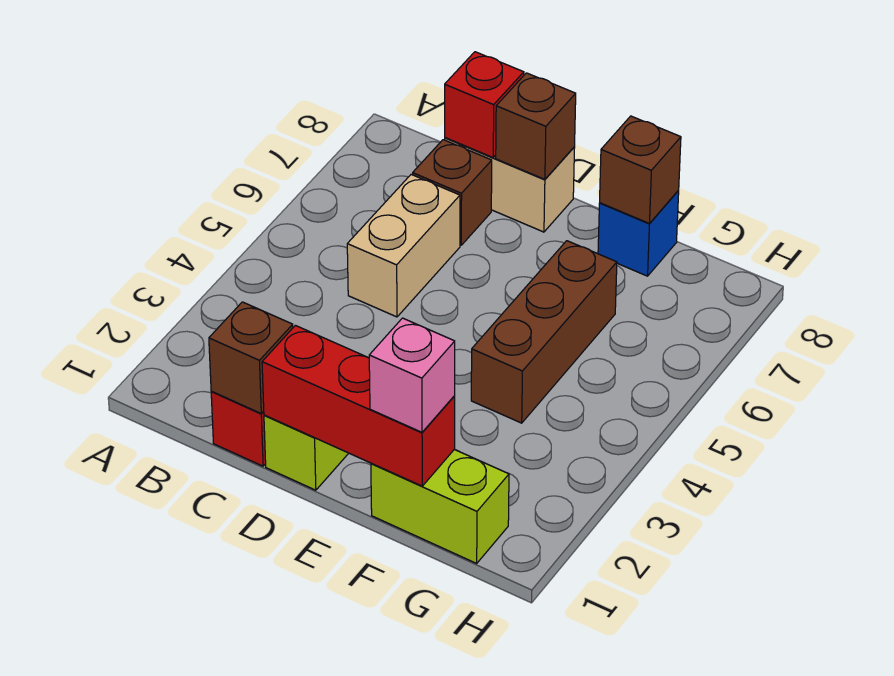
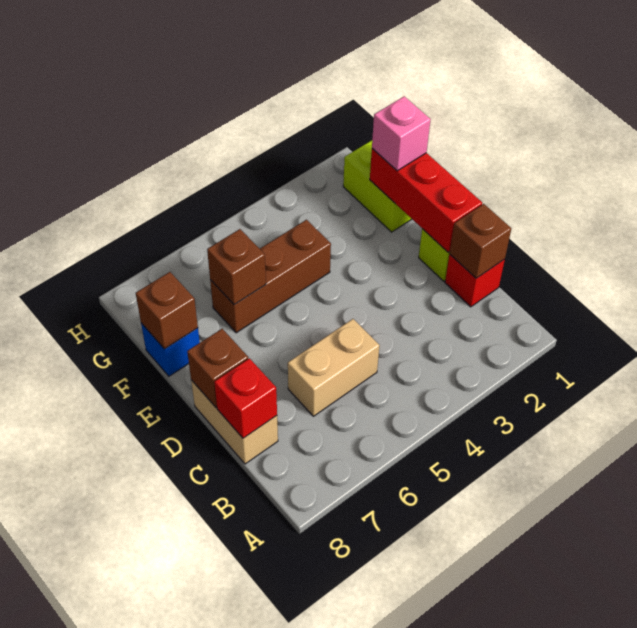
brown brick C7 level 1 -> brown brick F6 level 2

